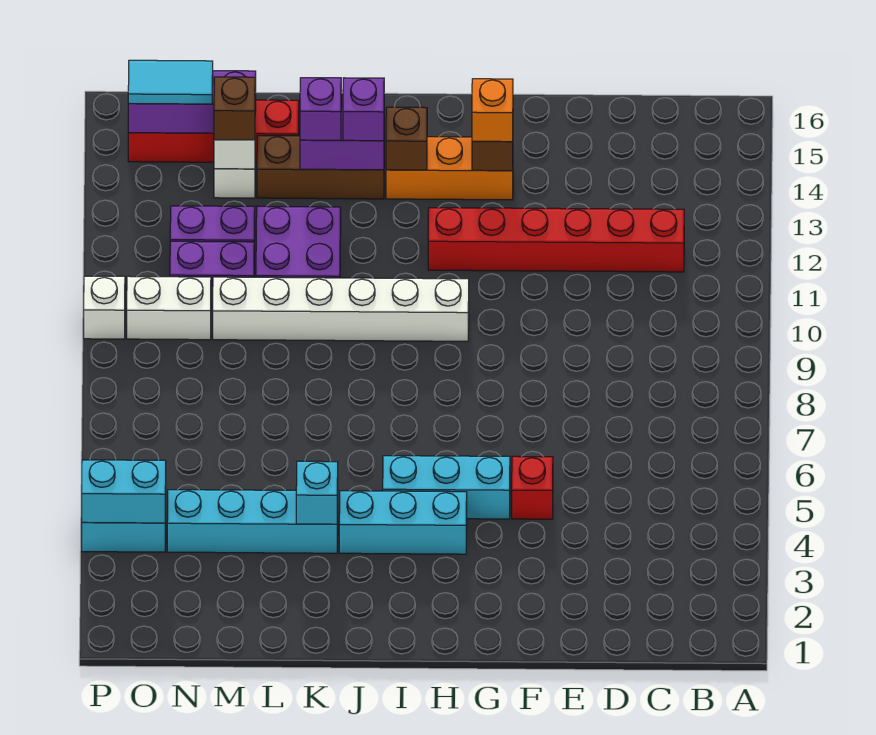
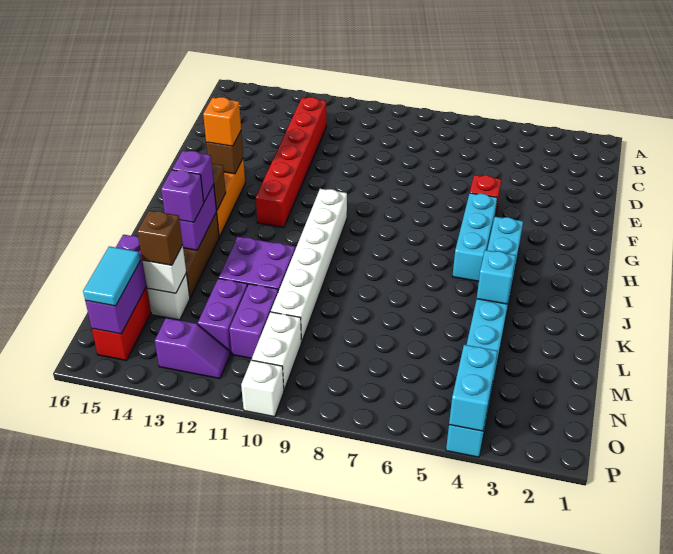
none -> purple slope O12:O13 level 1 top 13

